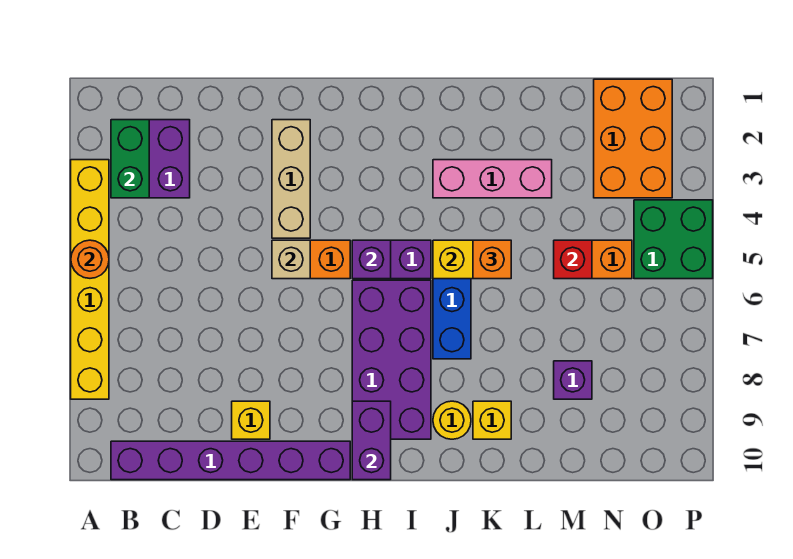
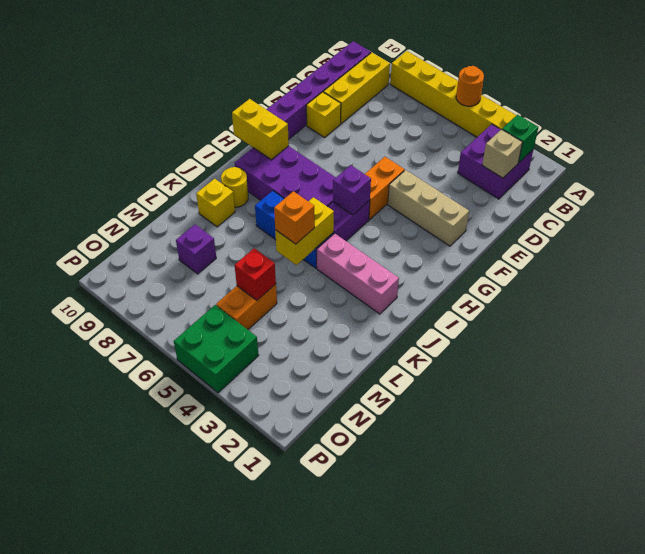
green brick B2:B3 level 2 -> green brick B2 level 2
none -> yellow brick B9:D9 level 1
tan brick F5 level 2 -> tan brick C2 level 2
purple brick H9:H10 level 2 -> yellow brick H9:H10 level 2
pink brick J3:L3 level 1 -> pink brick J2:J4 level 1
orange brick N1:O3 level 1 -> none

